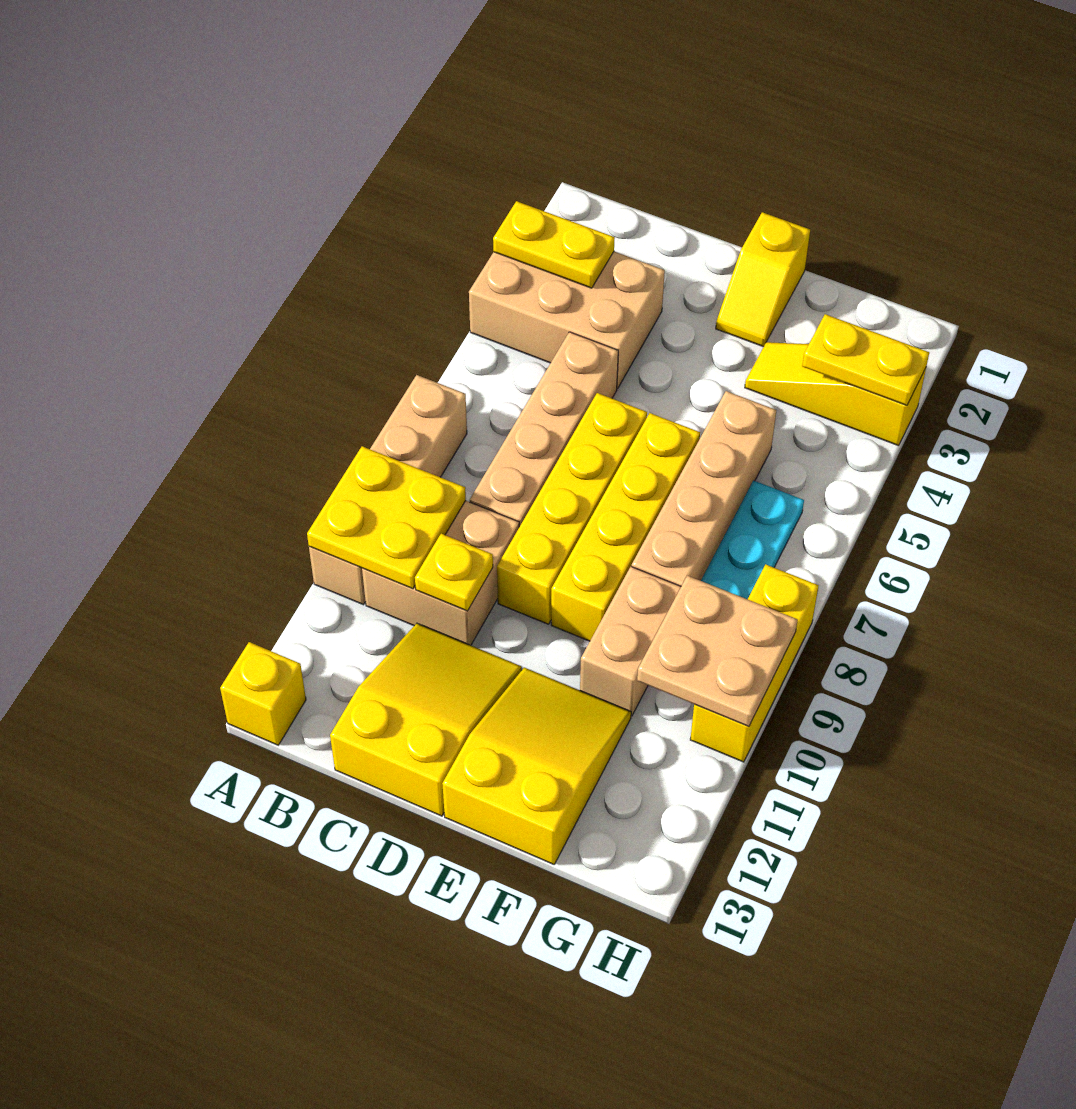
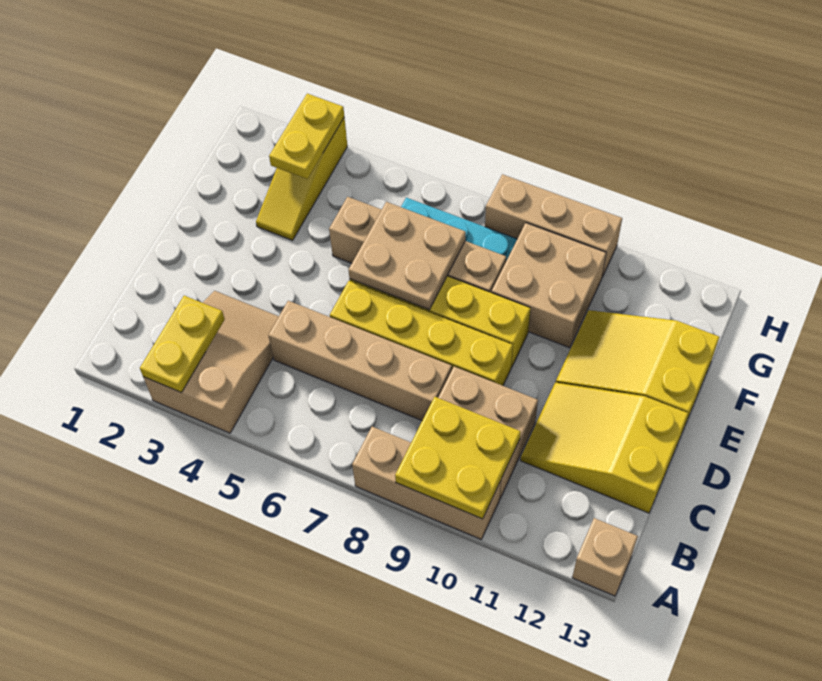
tan brick A3:C4 level 1 -> tan slope A3:C4 level 1 top A
tan brick A7:A10 level 1 -> tan brick A8:A10 level 1
yellow brick A13 level 1 -> tan brick A13 level 1
yellow plate C10 level 2 -> none
yellow slope E1:E2 level 1 top 1 -> none
tan brick F9:F10 level 1 -> tan brick F9:G10 level 1
tan plate G9:H10 level 2 -> tan plate E6:F7 level 2
yellow brick H8:H10 level 1 -> tan brick H8:H10 level 1

